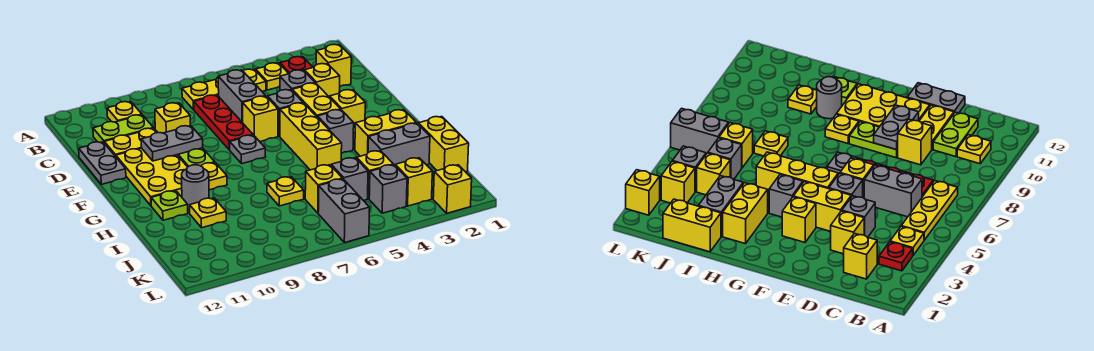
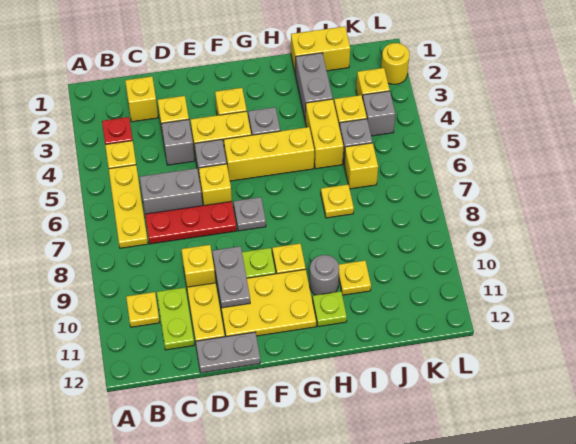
yellow brick H2:H3 level 1 -> yellow brick I4:I5 level 1
grey brick K6:L6 level 1 -> none
yellow brick L2 level 1 -> yellow round brick L2 level 1

